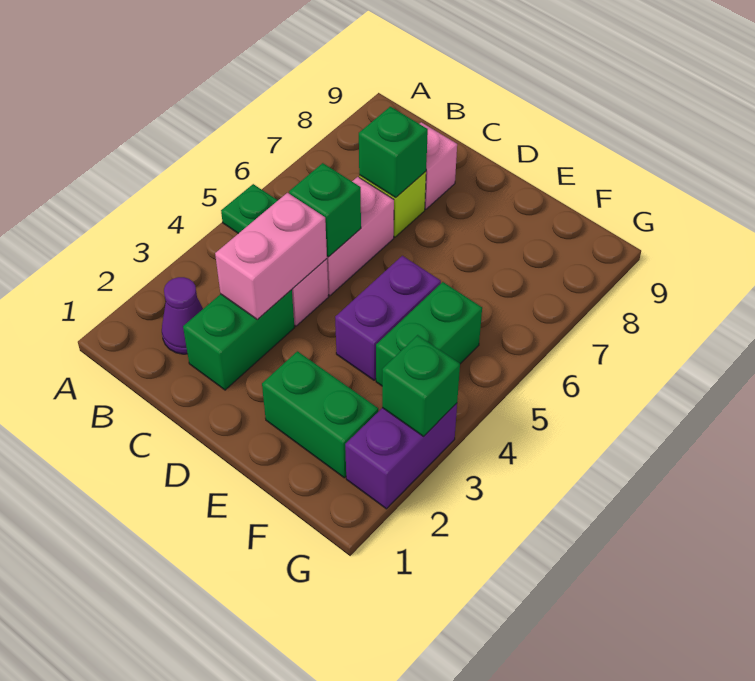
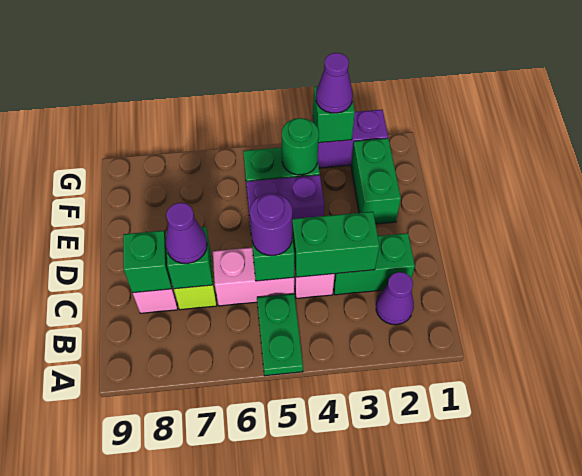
pink brick C3:C4 level 2 -> green brick C3:C4 level 2
none -> purple round brick C5 level 3
none -> purple cone C7 level 3
none -> green brick C8 level 2
none -> green round brick F4 level 2
none -> purple cone G3 level 3

